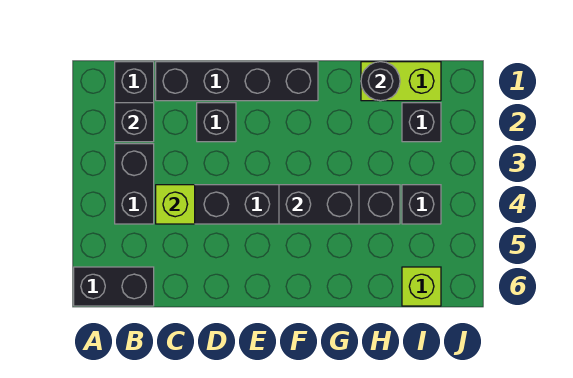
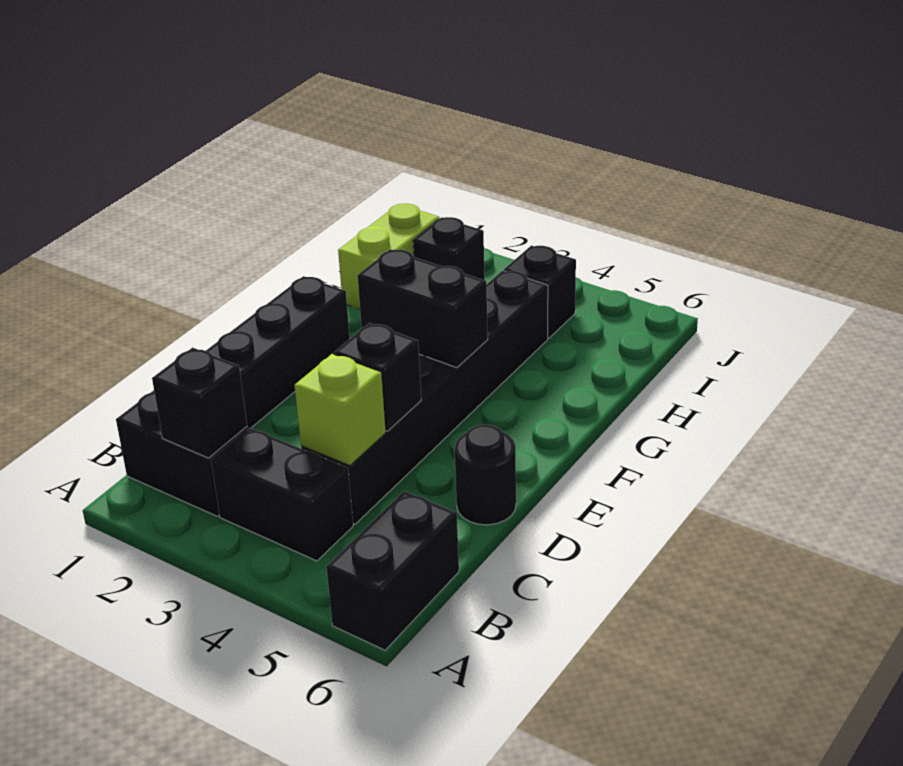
black brick D2 level 1 -> black brick D4 level 2
black brick F4:G4 level 2 -> black brick F3:F4 level 2
black round brick H1 level 2 -> black round brick D6 level 1
lime brick I6 level 1 -> none

